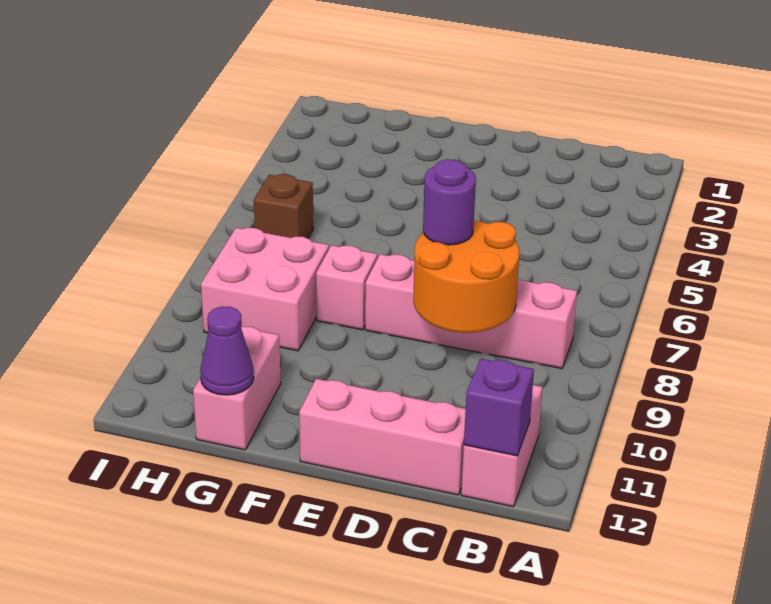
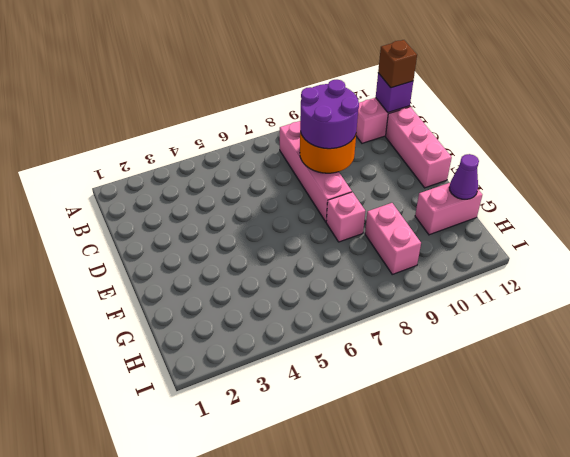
purple round brick D8 level 3 -> purple round brick C8:D9 level 3
pink brick G8:H9 level 1 -> pink brick G9:H9 level 1
brown brick H6 level 1 -> brown brick B12 level 3

